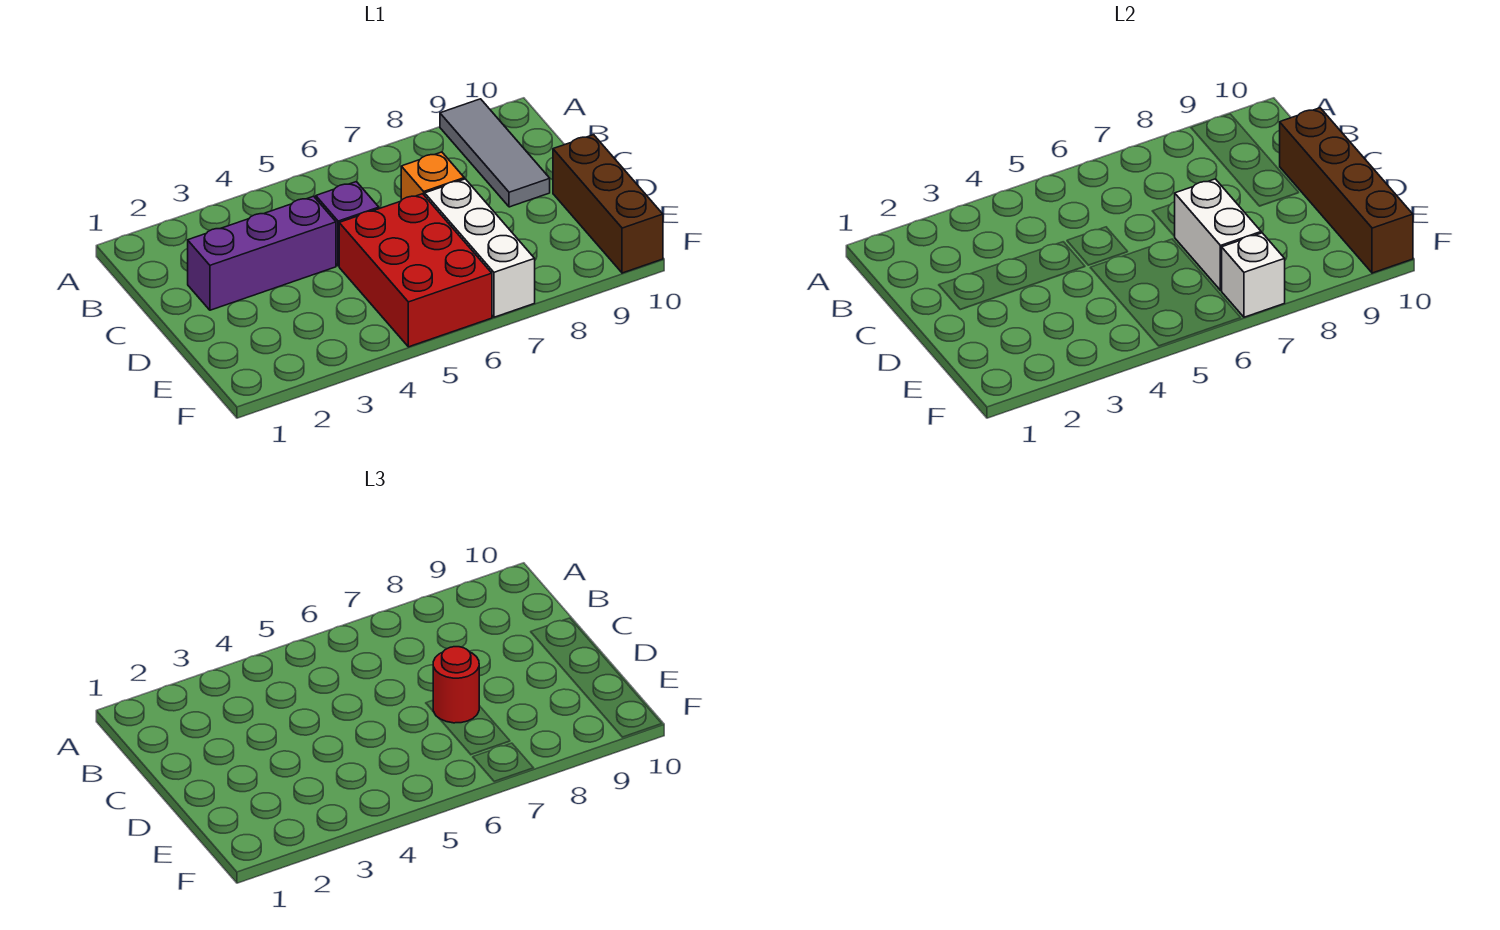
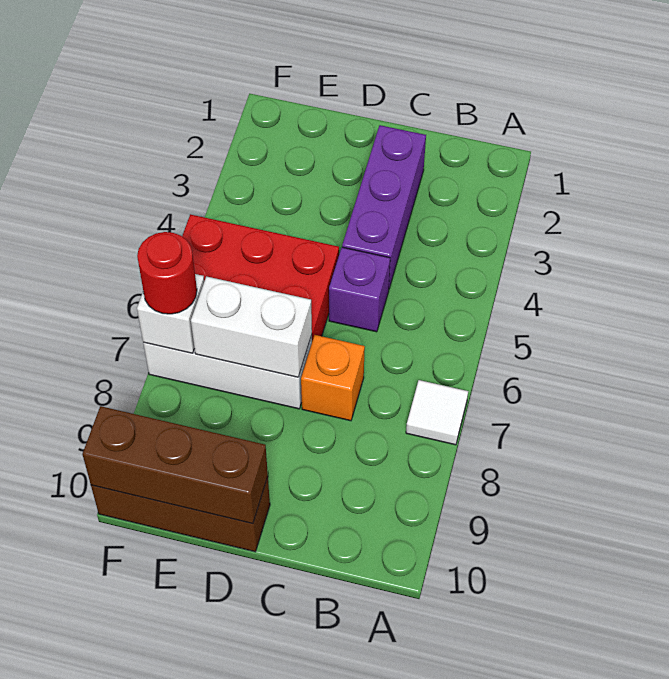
none -> white tile A7 level 1
grey tile A9:C9 level 1 -> none
brown brick C10:F10 level 2 -> brown brick D10:F10 level 2
red round brick D7 level 3 -> red round brick F7 level 3

